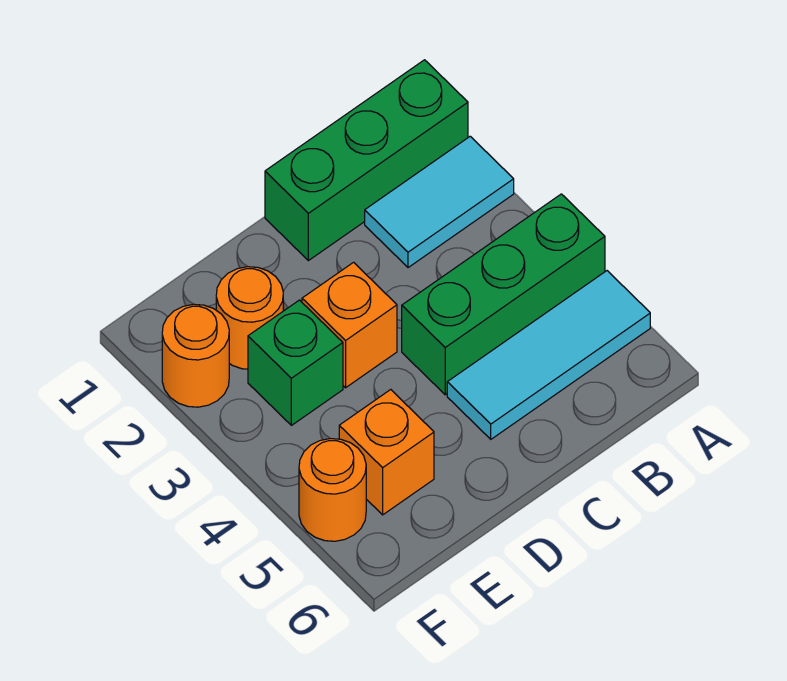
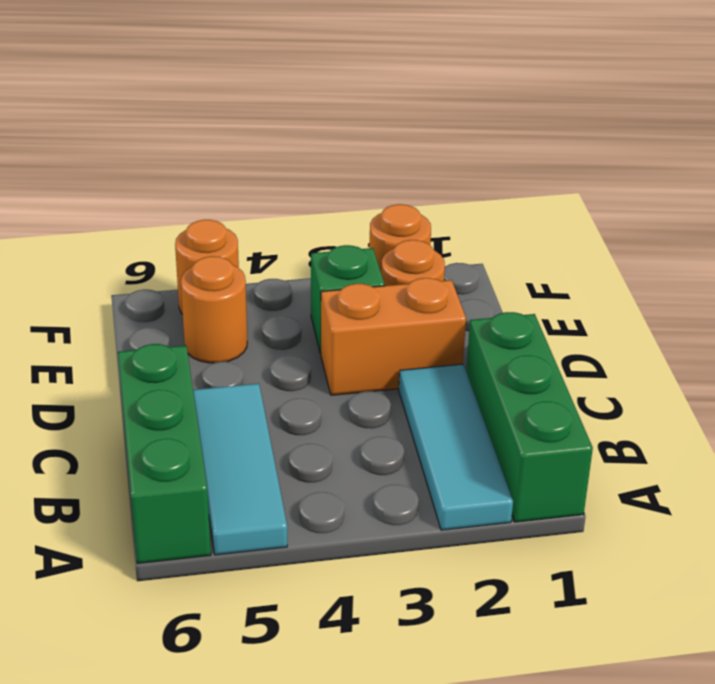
cyan tile A2:B2 level 1 -> cyan tile A2:C2 level 1
green brick A4:C4 level 1 -> green brick A6:C6 level 1
orange brick D3 level 1 -> orange brick D2:D3 level 1
orange brick E5 level 1 -> orange round brick E5 level 1

